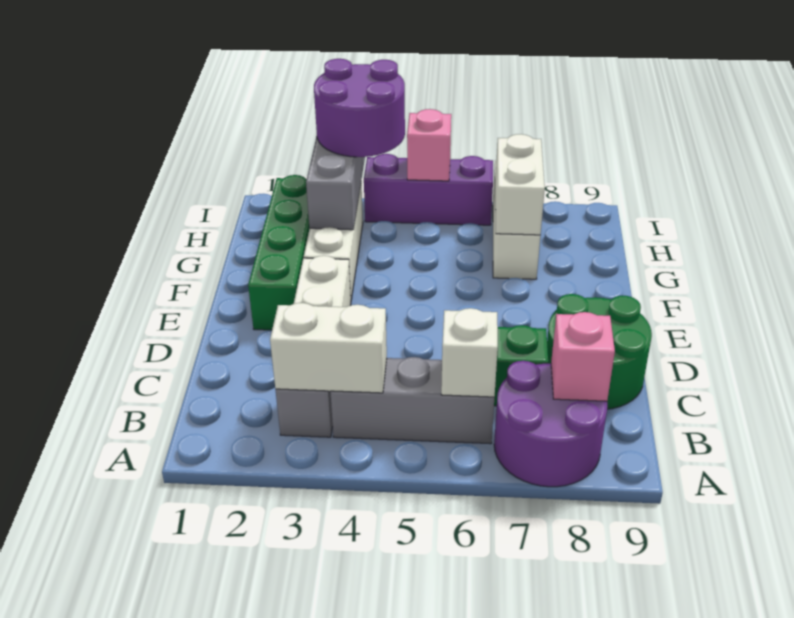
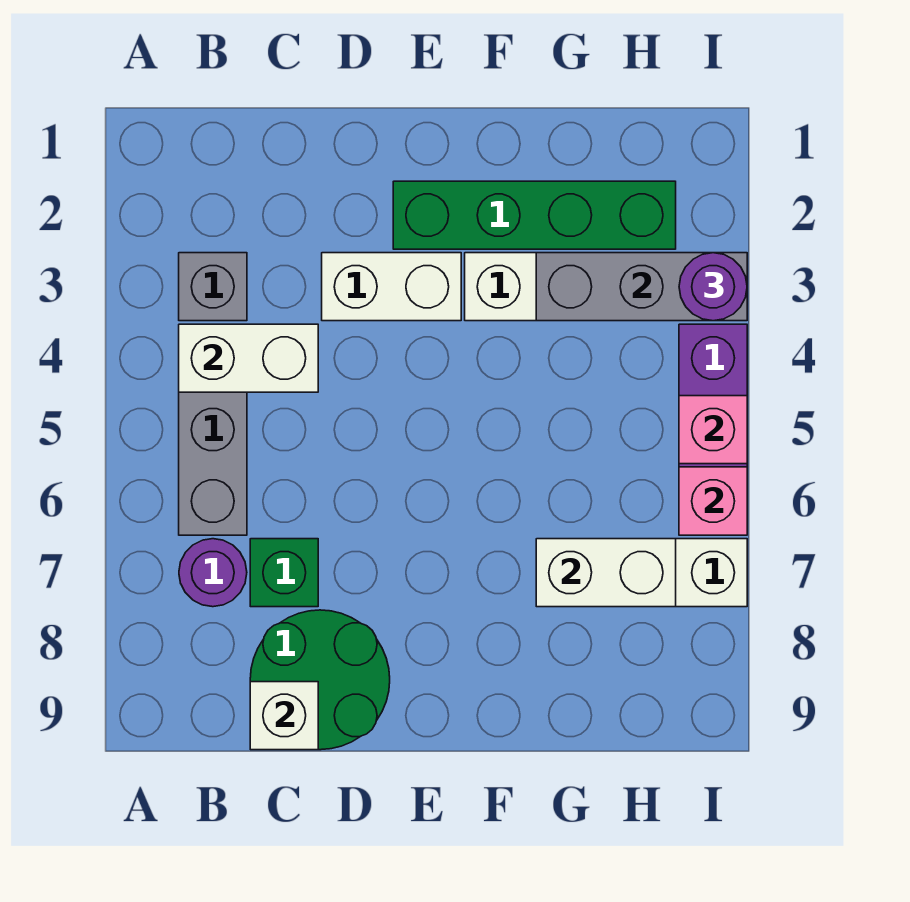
purple round brick A7:B8 level 1 -> purple round brick B7 level 1
white brick B3:B4 level 2 -> white brick B4:C4 level 2
white brick B6 level 2 -> white brick C9 level 2
pink brick B8 level 2 -> pink brick I6 level 2
purple round brick H3:I4 level 3 -> purple round brick I3 level 3

